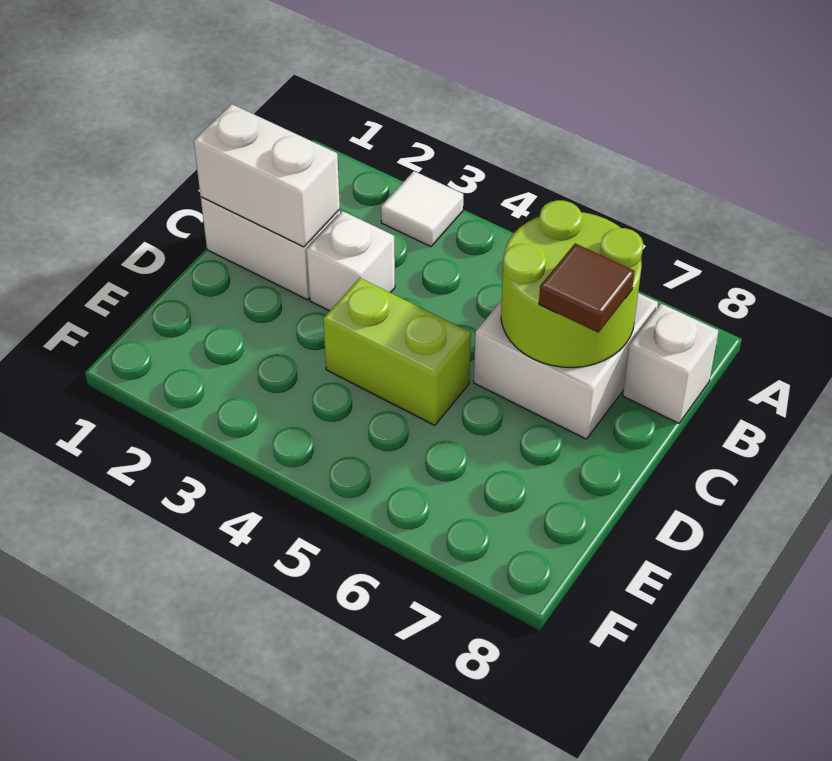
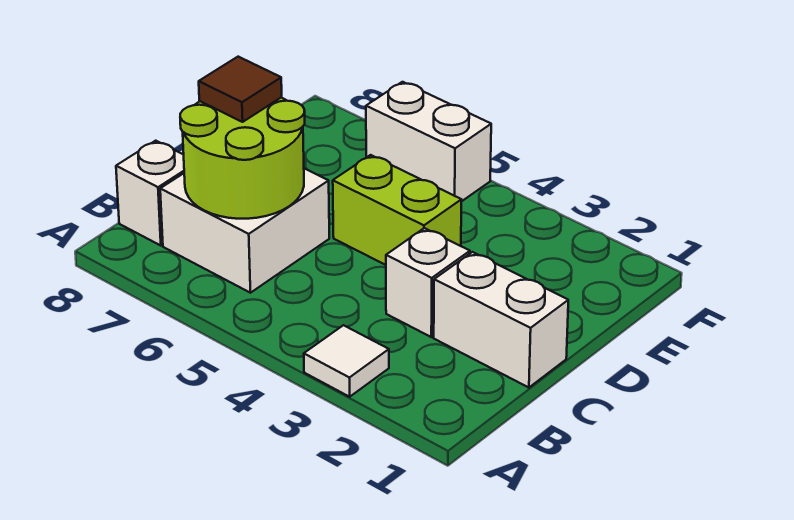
white brick C1:C2 level 2 -> white brick F5:F6 level 1

